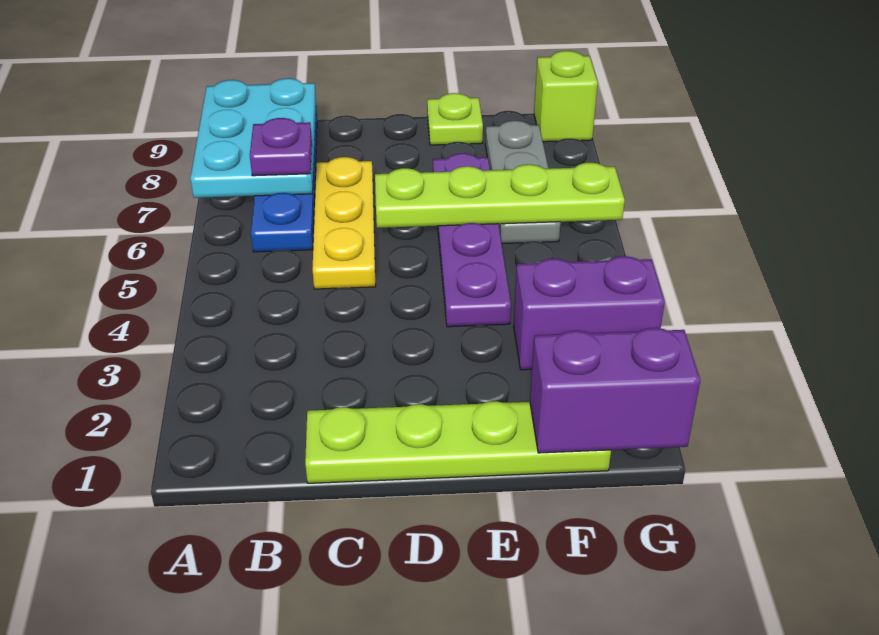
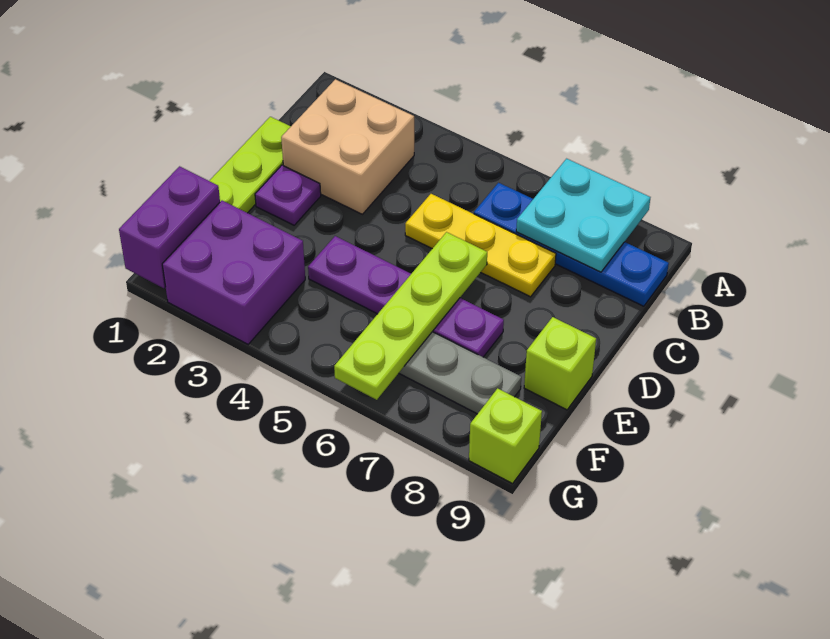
cyan plate A7:B9 level 2 -> cyan plate A7:B8 level 2
none -> tan brick B2:C3 level 1
purple plate B7 level 3 -> purple plate D2 level 1
lime plate E9 level 1 -> lime brick E9 level 1
purple brick F3:G3 level 1 -> purple brick F2:G3 level 1

